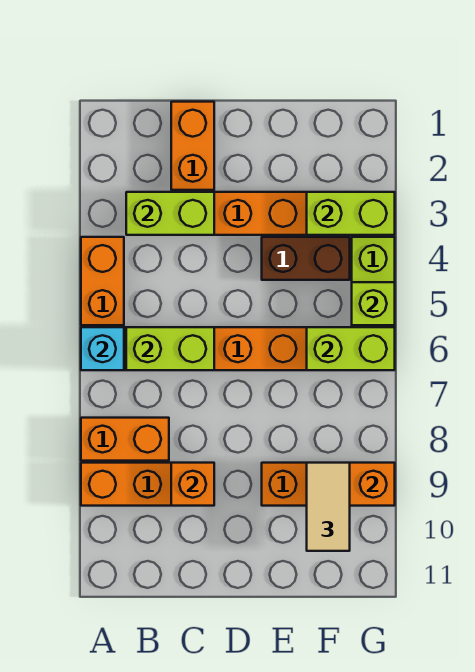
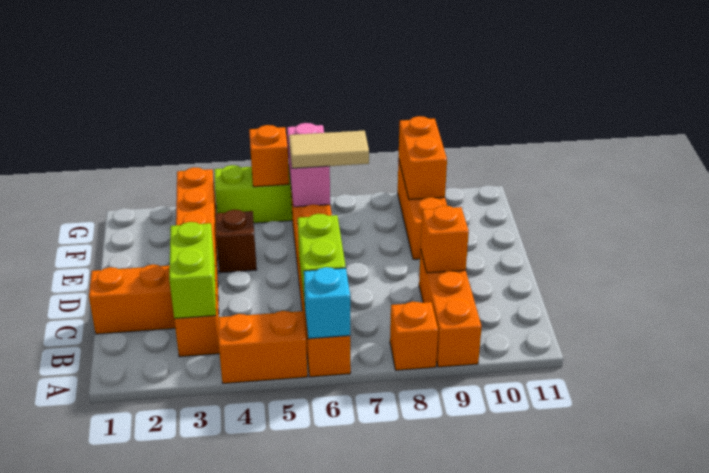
orange brick A8:B8 level 1 -> orange brick A8 level 1
brown brick E4:F4 level 1 -> brown brick E4 level 1
lime brick F3:G3 level 2 -> none
lime brick F6:G6 level 2 -> pink brick F6:G6 level 2
tan tile F9:F10 level 3 -> tan tile F6:F7 level 3
lime brick G5 level 2 -> orange brick G5 level 2

